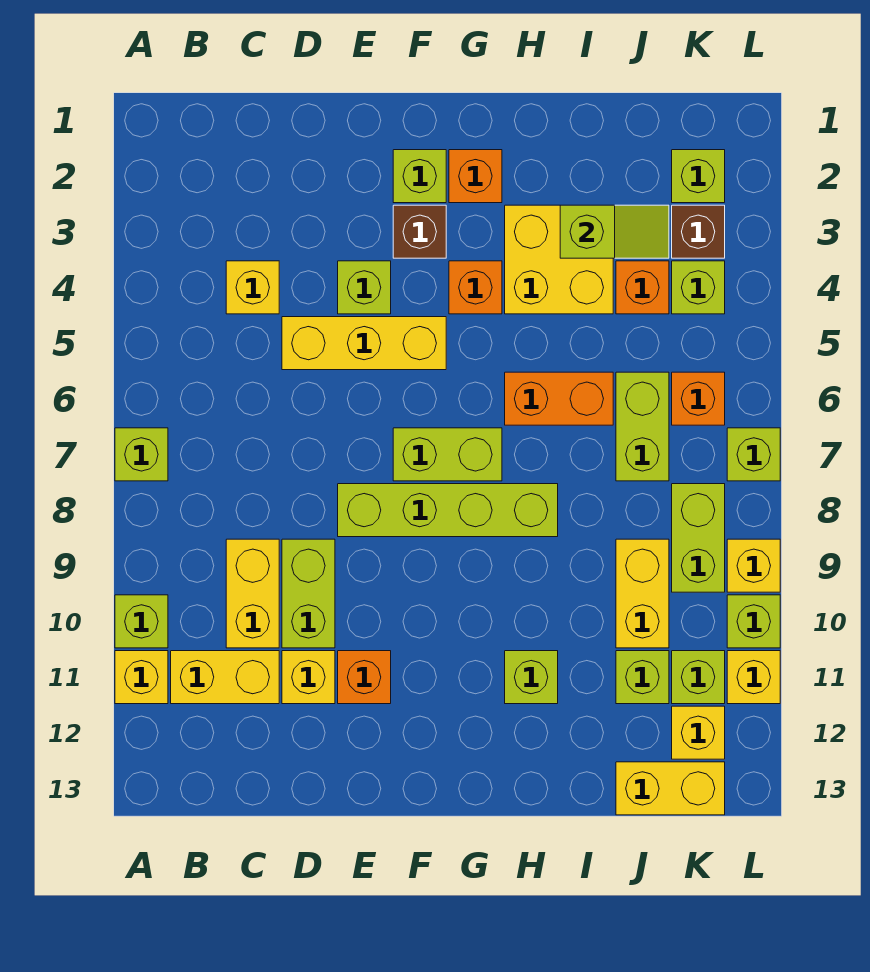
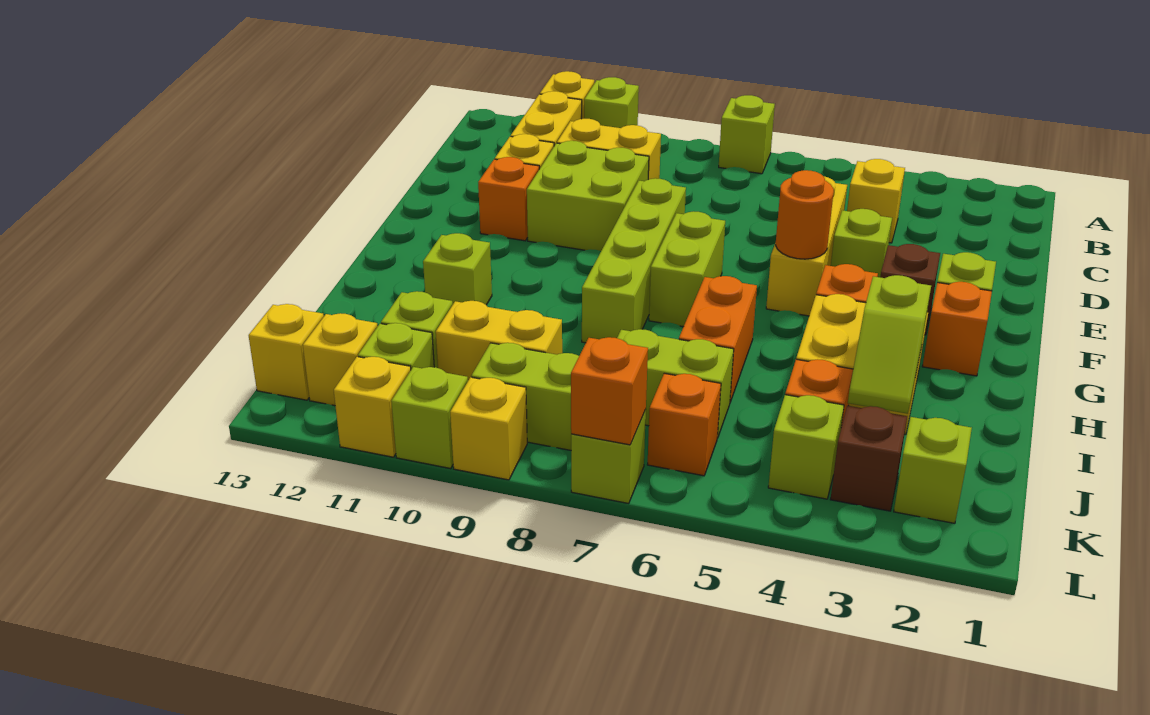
lime brick D9:D10 level 1 -> lime brick D9:E10 level 1
none -> orange round brick F5 level 2
yellow brick J13:K13 level 1 -> yellow brick K13 level 1
none -> orange brick L7 level 2

